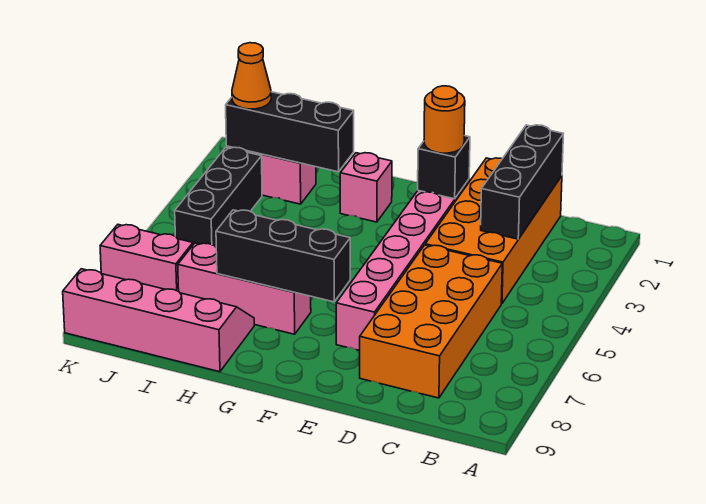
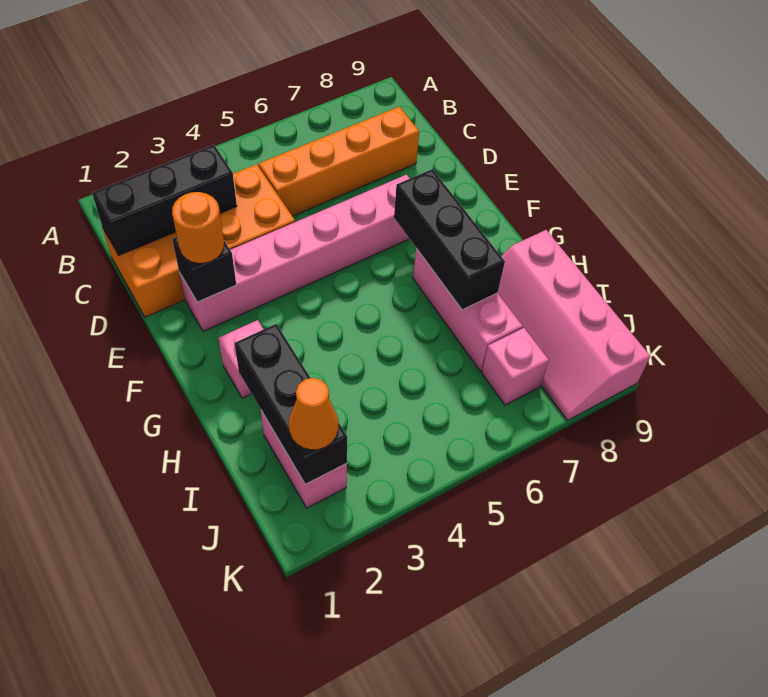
orange brick C5:D8 level 1 -> orange brick C5:C8 level 1
black brick J3:J5 level 1 -> none
pink brick J7:K7 level 1 -> pink brick J7 level 1

